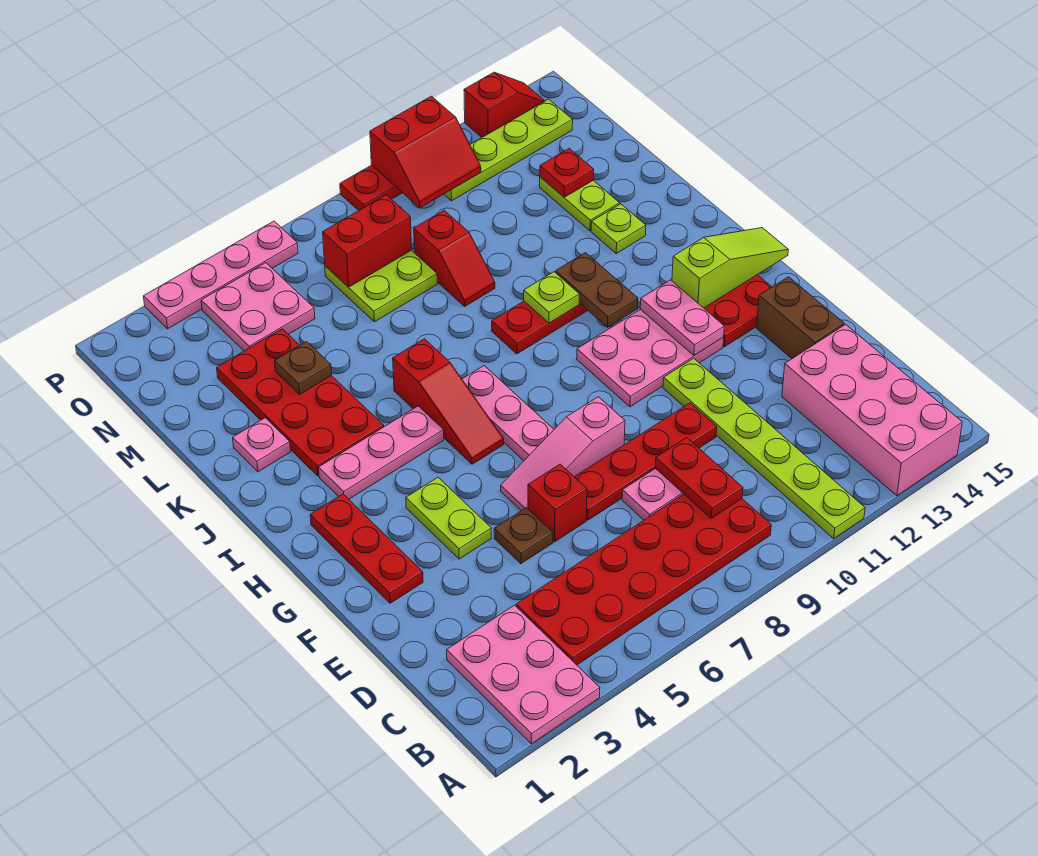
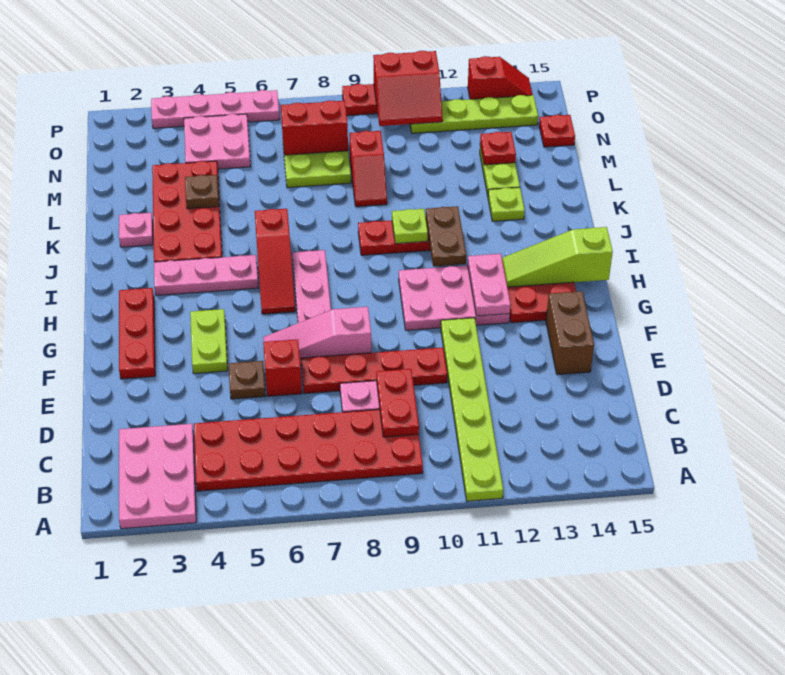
pink brick A13:D14 level 1 -> none
lime slope H13:H15 level 2 top 13 -> lime slope H13:H15 level 2 top 15
none -> red plate N15 level 1

